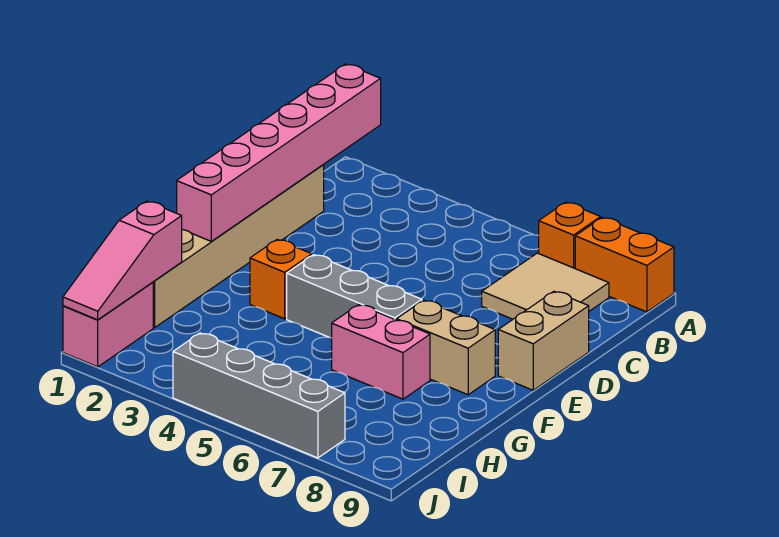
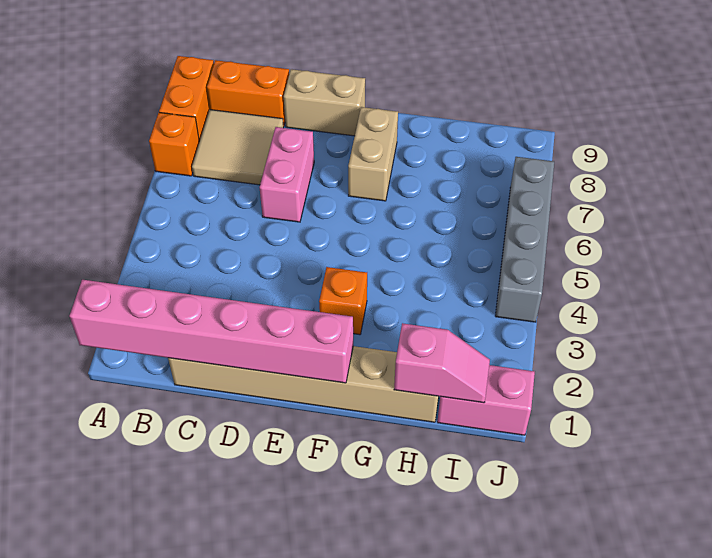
none -> orange brick B9:C9 level 1
grey brick F4:F6 level 1 -> none
pink brick G6:G7 level 1 -> pink brick D6:D7 level 1
pink slope H1:J1 level 2 top H -> pink slope H1:I1 level 2 top H

